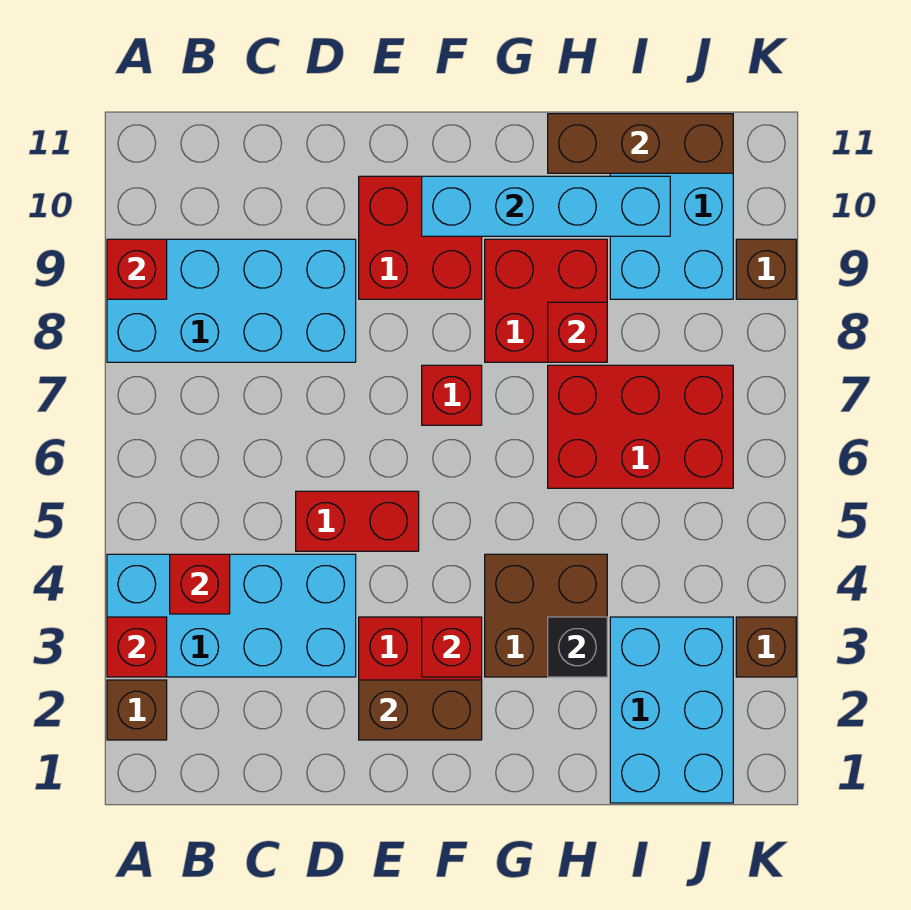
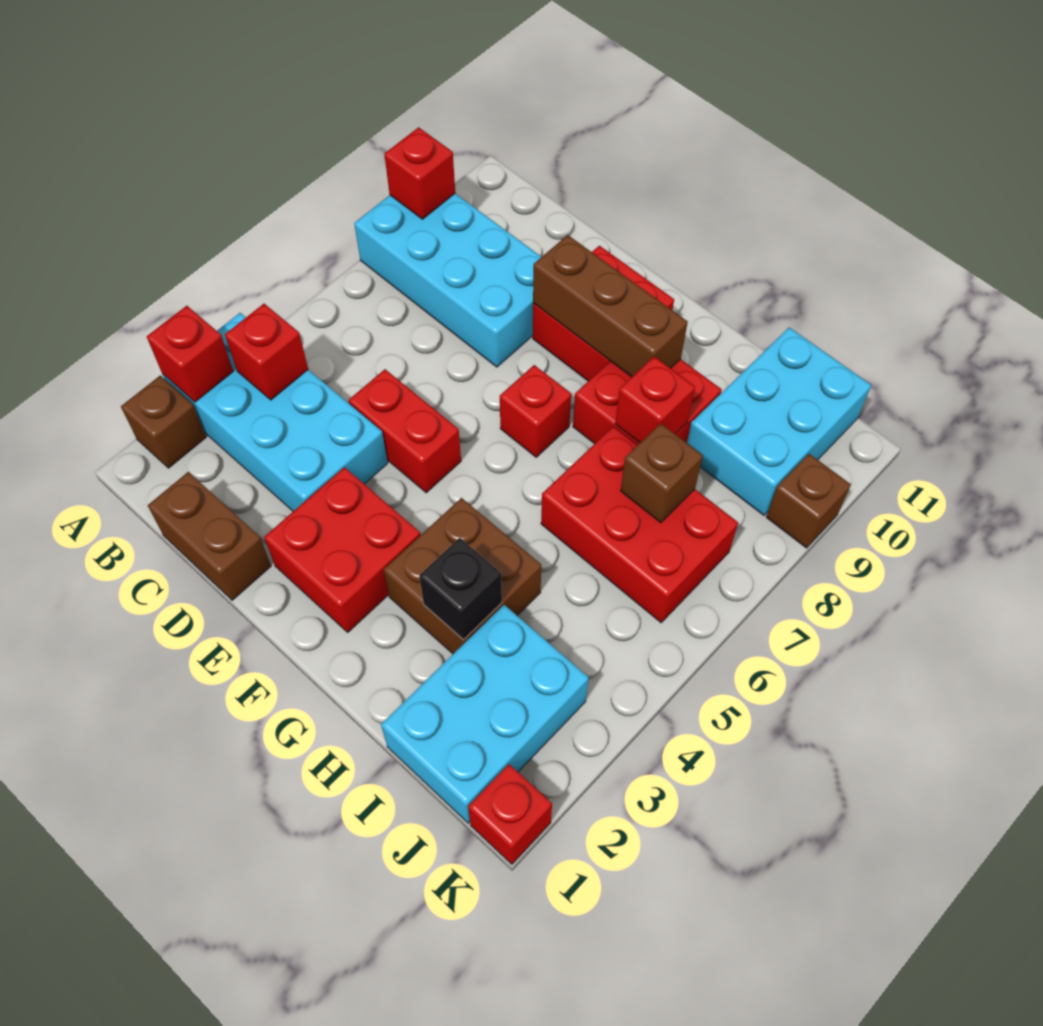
brown brick E2:F2 level 2 -> brown brick C1:D1 level 1
red brick F3 level 2 -> red brick K1 level 1
cyan brick F10:I10 level 2 -> none
brown brick H11:J11 level 2 -> brown brick E9:G9 level 2
brown brick K3 level 1 -> brown brick I7 level 2

